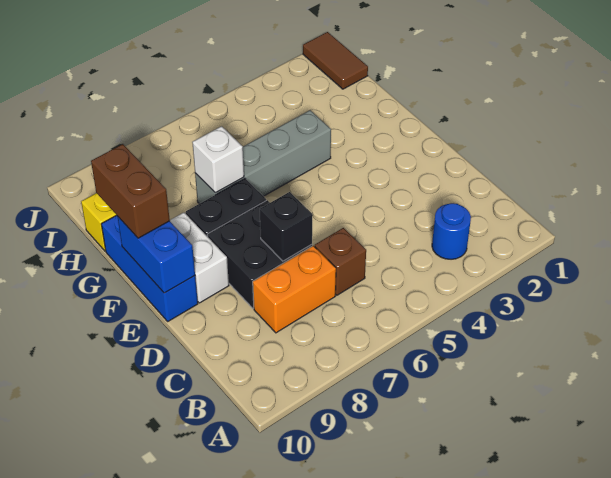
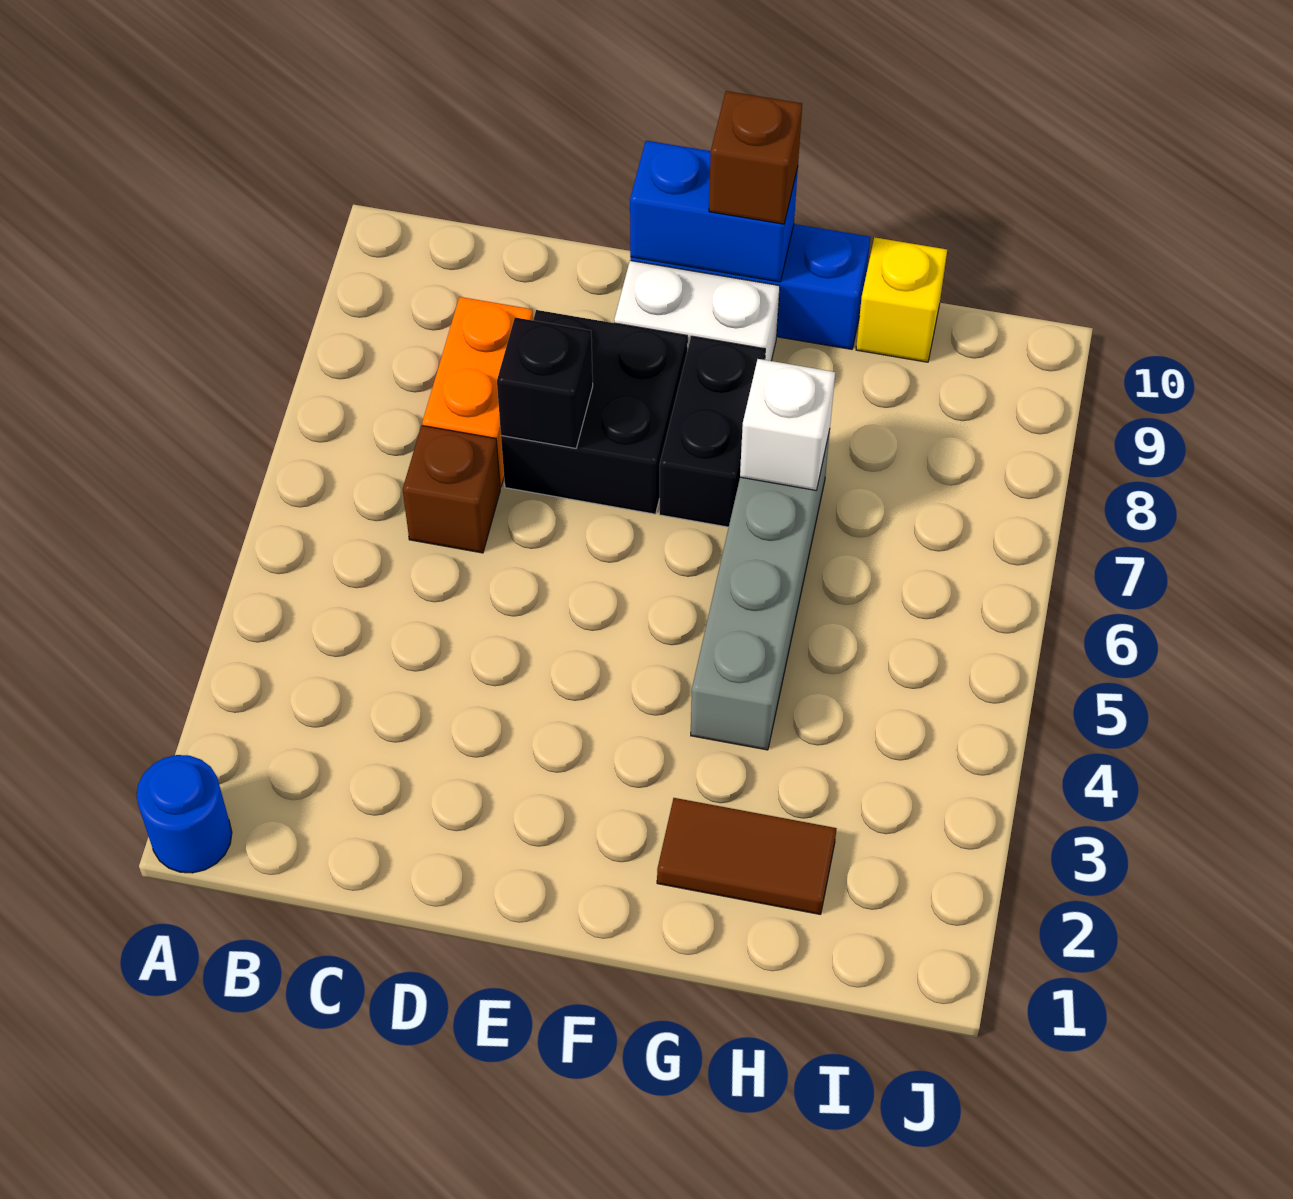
blue round brick B3 level 1 -> blue round brick A1 level 1
brown brick F10:G10 level 3 -> brown brick F10 level 3
brown tile I1:J1 level 1 -> brown tile G2:H2 level 1

